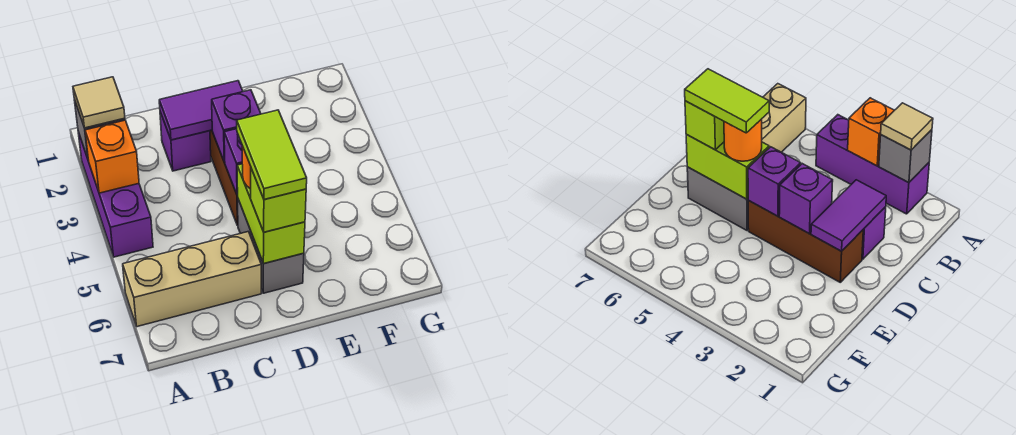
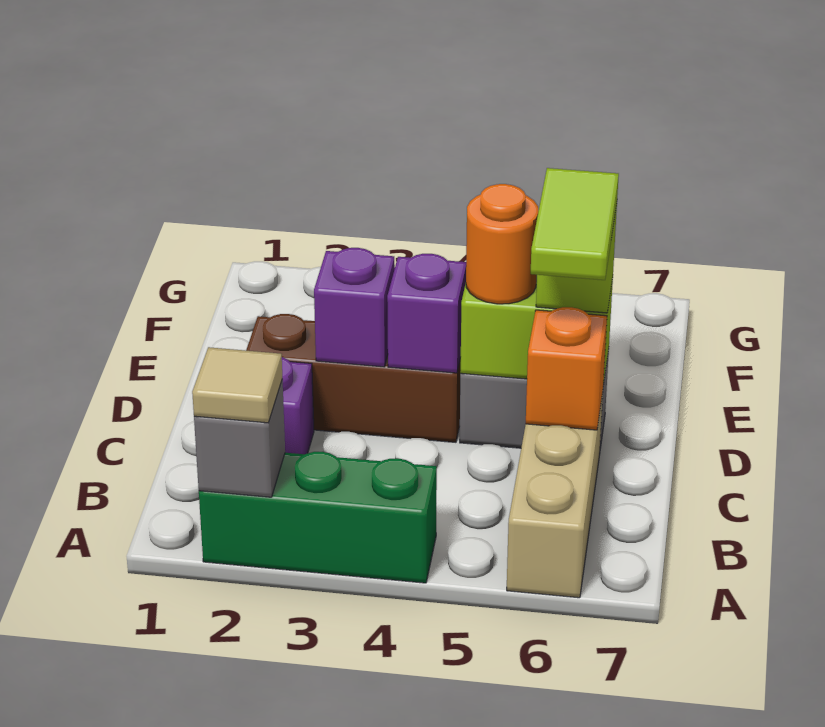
purple brick A2:A4 level 1 -> green brick A2:A4 level 1
orange brick A3 level 2 -> orange brick C6 level 2
purple tile C2:D2 level 2 -> none
lime tile D5:D6 level 4 -> lime tile C6:D6 level 4

